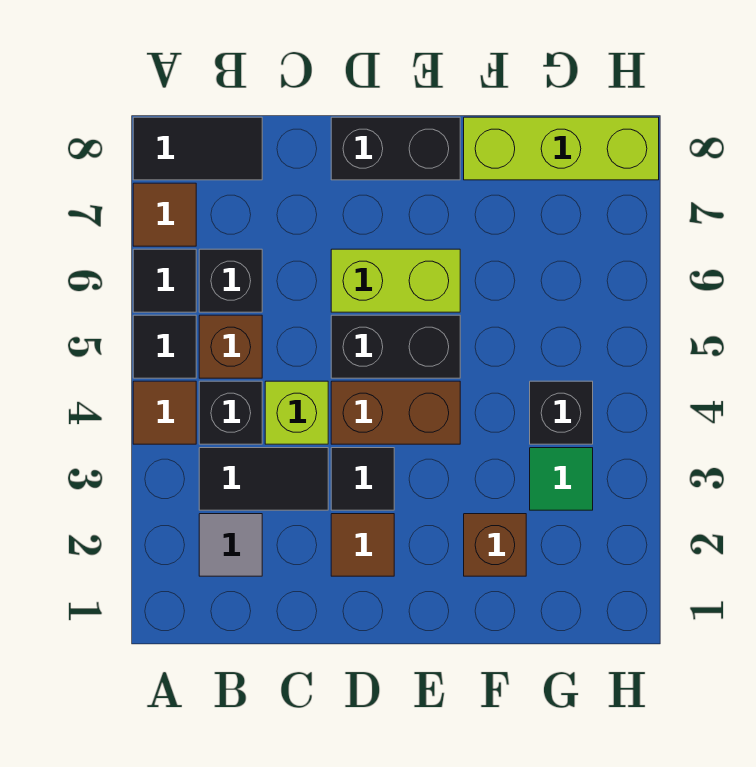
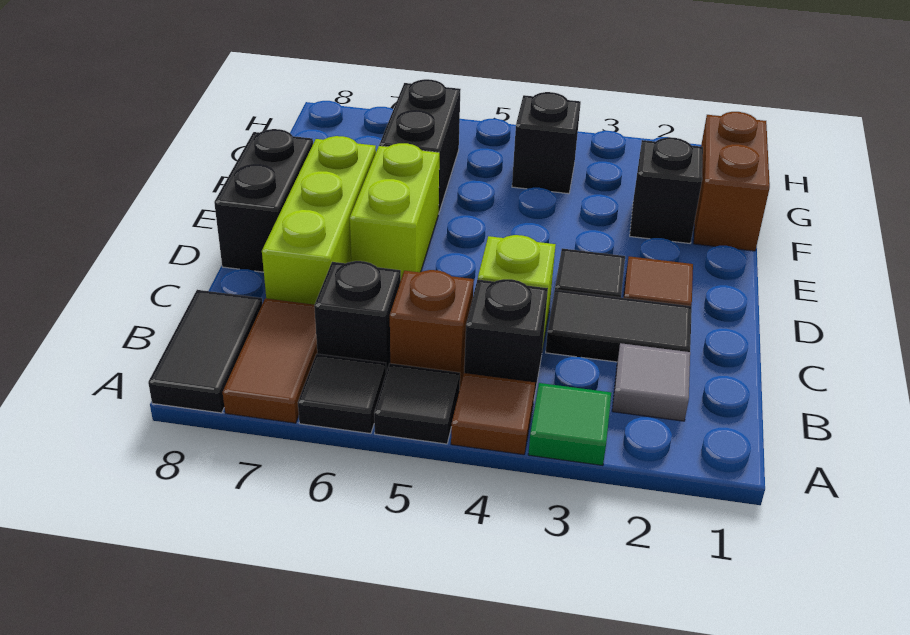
brown tile A7 level 1 -> brown tile A7:B7 level 1
black tile B3:C3 level 1 -> black tile C2:C3 level 1
brown brick D4:E4 level 1 -> brown brick F1:G1 level 1
black brick D5:E5 level 1 -> black brick F6:G6 level 1
brown brick F2 level 1 -> black brick F2 level 1
lime brick F8:H8 level 1 -> lime brick C7:E7 level 1
green tile G3 level 1 -> green tile A3 level 1

